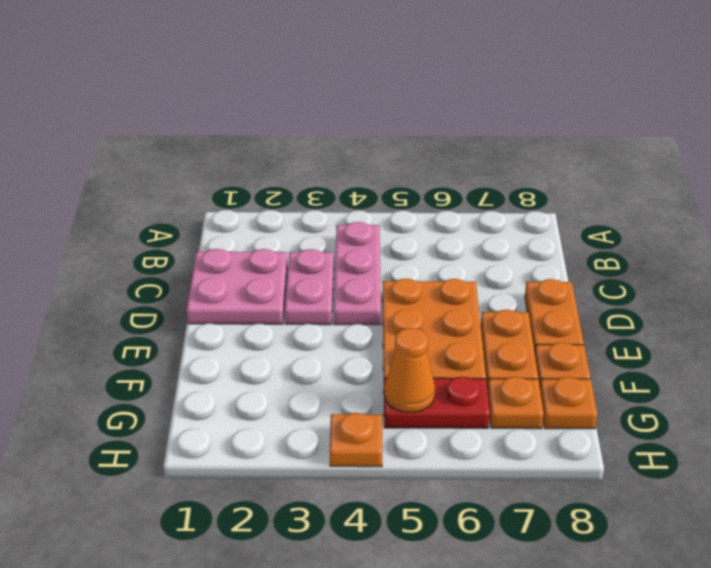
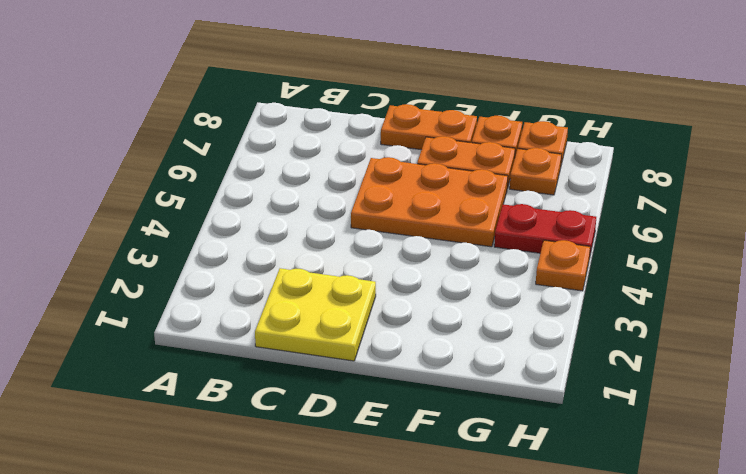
pink plate B4:D4 level 1 -> none
pink plate C1:D2 level 1 -> yellow plate C1:D2 level 1
pink plate C3:D3 level 1 -> none
red plate G5:G6 level 1 -> red plate G5:H5 level 1
orange cone G5 level 2 -> none

